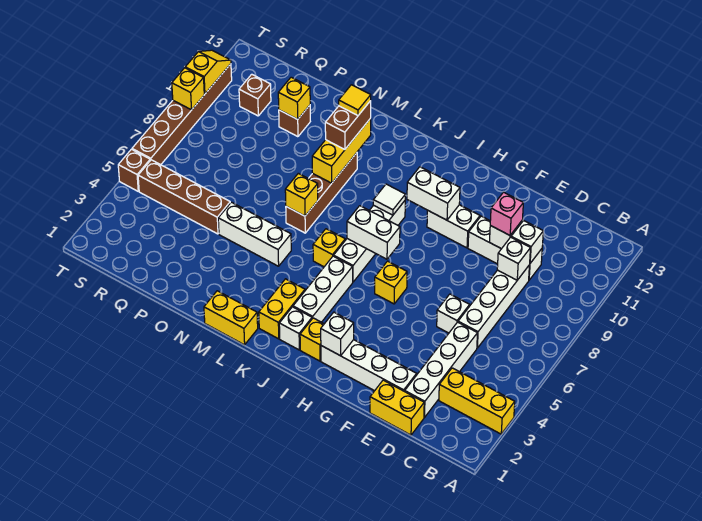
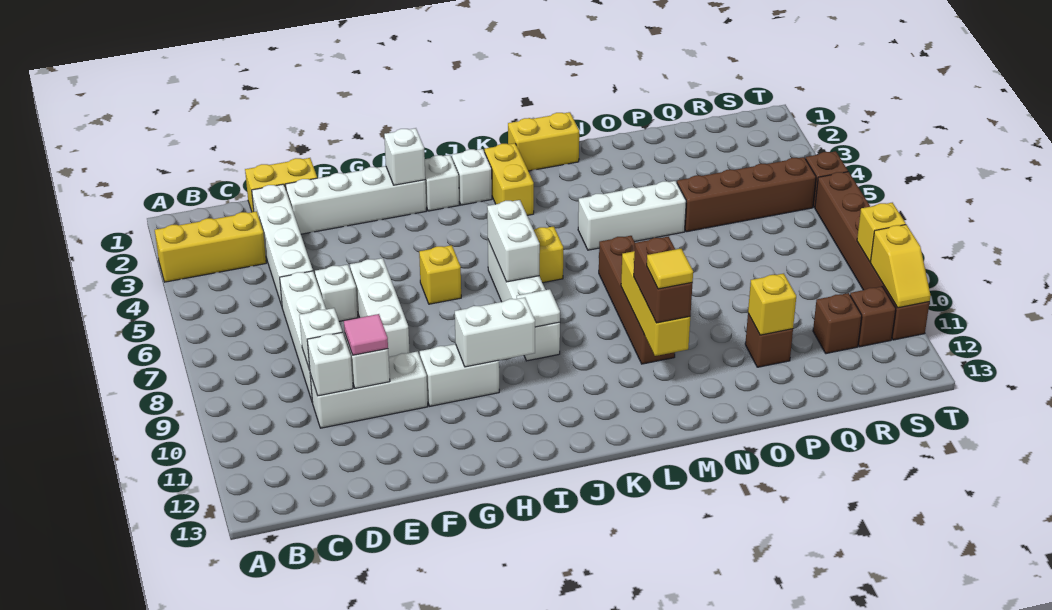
pink brick E10 level 3 -> pink tile E10 level 3
yellow brick I2 level 1 -> white brick I2 level 1
white brick I7:J7 level 2 -> white brick J6:J7 level 2
white brick J3:J5 level 1 -> white brick F6:F8 level 1
yellow brick M7 level 2 -> none
none -> brown brick S11 level 1

